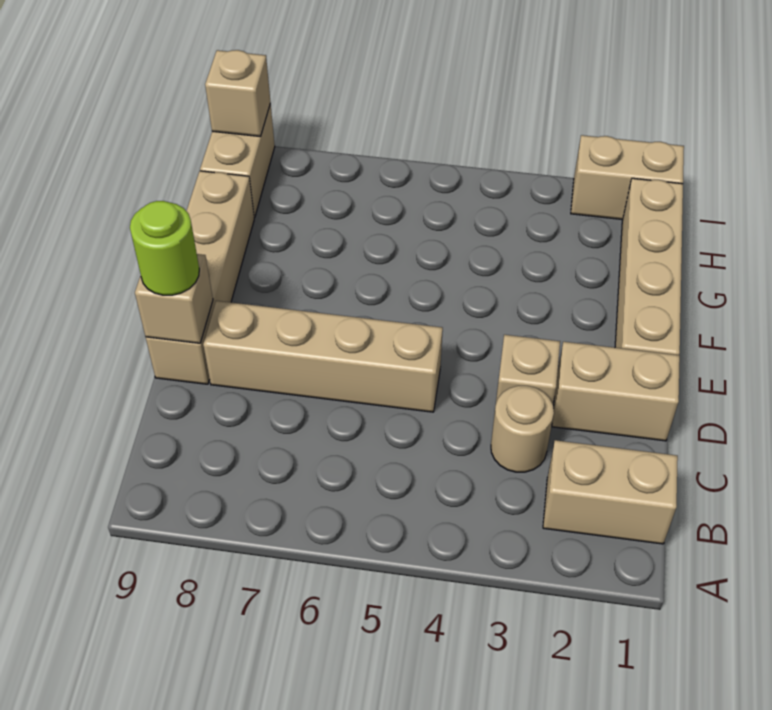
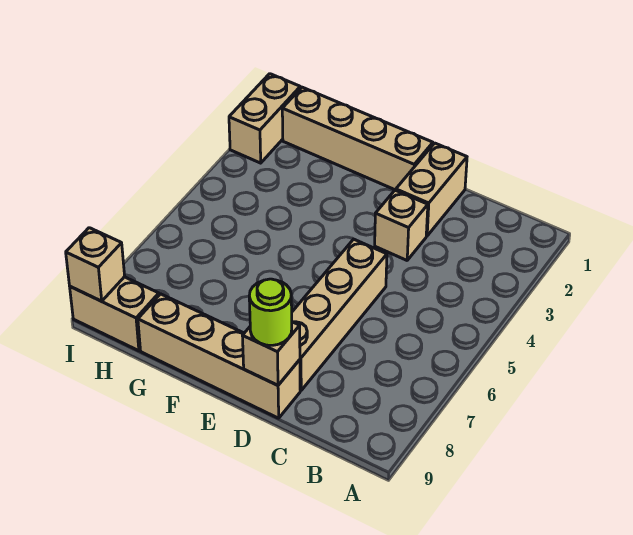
tan brick B1:B2 level 1 -> none
tan round brick C3 level 1 -> none

